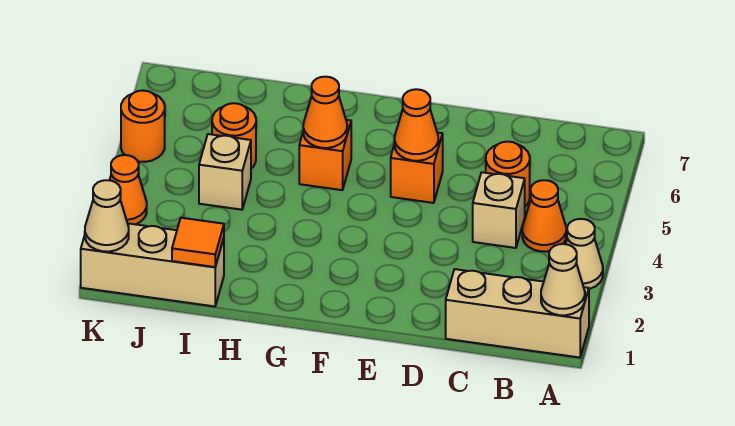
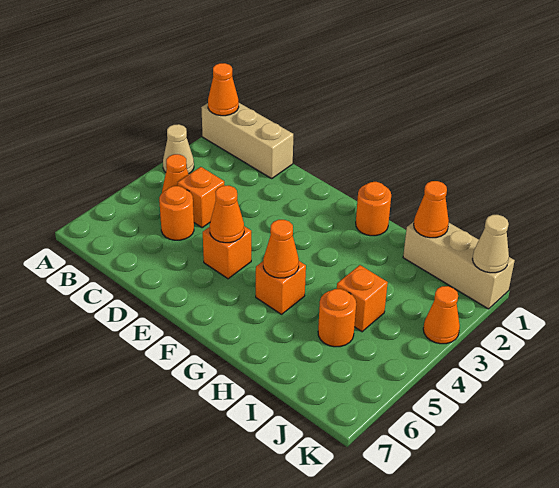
tan cone A1 level 2 -> orange cone A1 level 2
tan brick C4 level 1 -> orange brick C4 level 1
orange tile I1 level 2 -> orange cone I1 level 2
tan brick I4 level 1 -> orange brick I4 level 1
orange round brick K5 level 1 -> orange round brick G1 level 1

